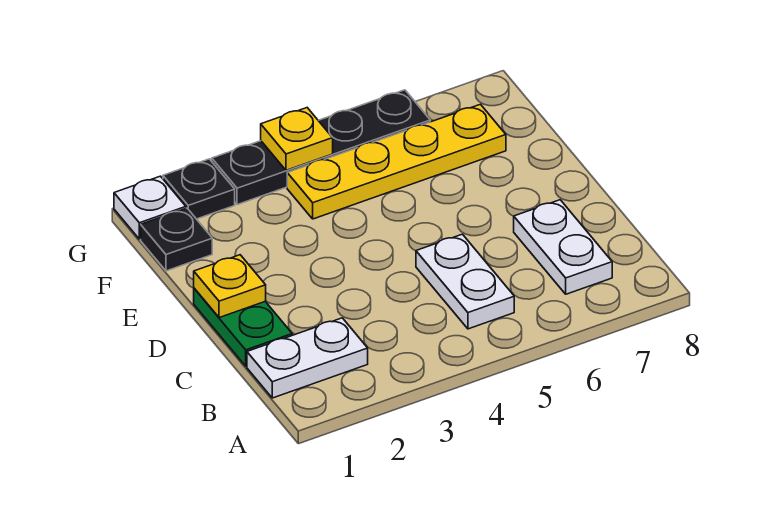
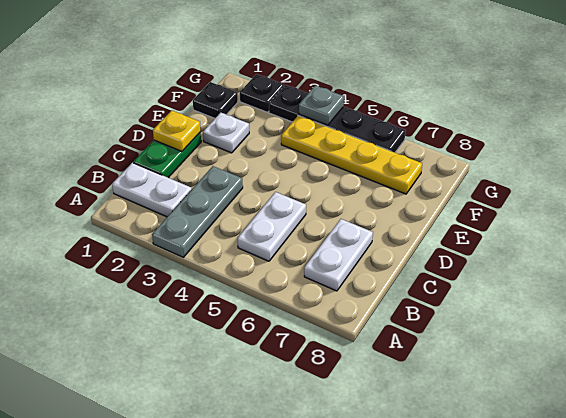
none -> grey plate A3:C3 level 1
white plate G1 level 1 -> white plate E2 level 1
yellow plate G4 level 2 -> grey plate G4 level 2

